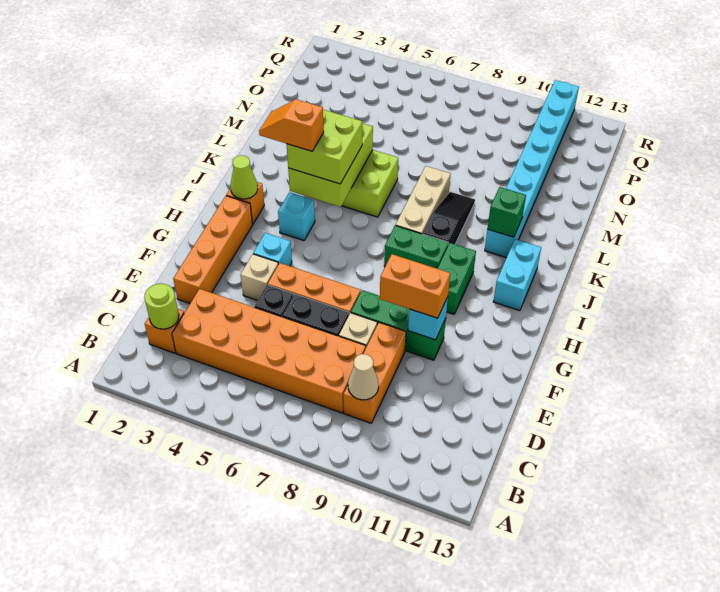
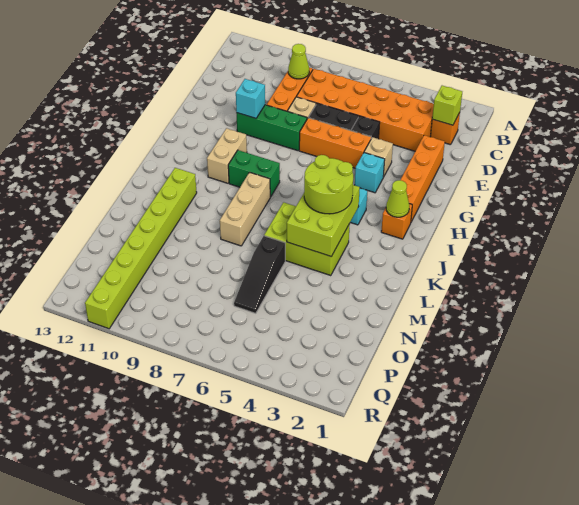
lime round brick C2 level 2 -> lime brick C2 level 2
tan cone C9 level 2 -> lime cone C9 level 2
orange brick F9:F10 level 3 -> none
green brick H10:I10 level 1 -> tan brick H10:I10 level 1
cyan brick I12:J12 level 1 -> none
orange slope J3:J4 level 4 top 4 -> none
lime brick J4:K5 level 3 -> lime round brick J4:K5 level 3
black slope J9:L9 level 1 top J -> black slope M6:O6 level 1 top M
cyan brick K11:R11 level 1 -> lime brick K11:R11 level 1
green brick K11 level 2 -> none

